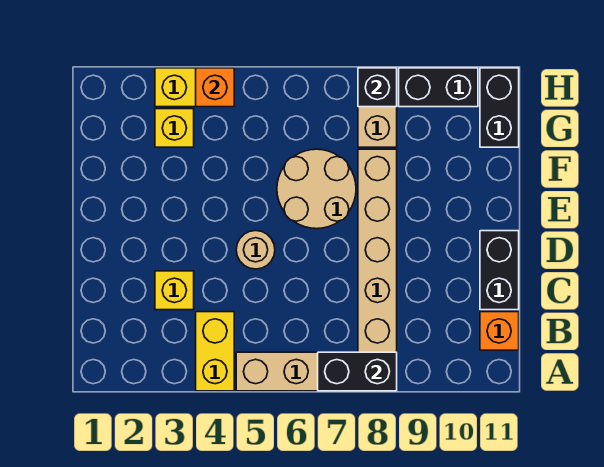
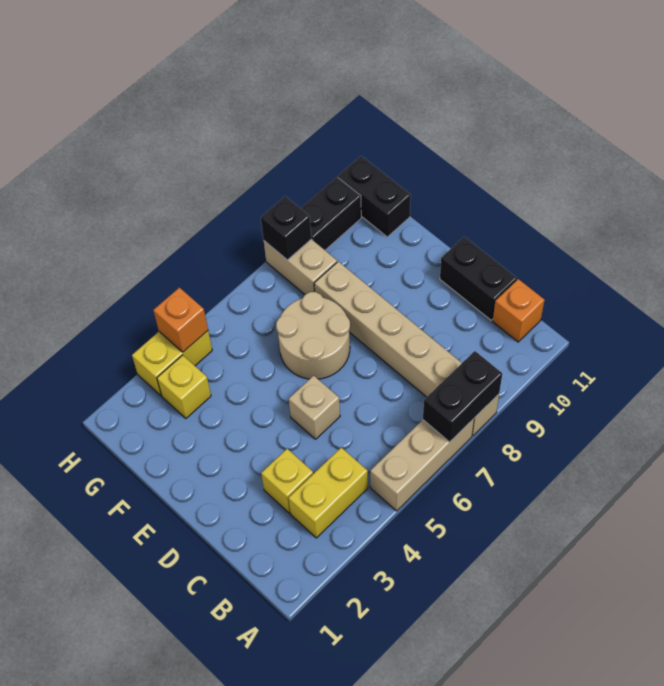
yellow brick A4:B4 level 1 -> yellow brick B3:B4 level 1
tan round brick D5 level 1 -> tan brick D5 level 1

